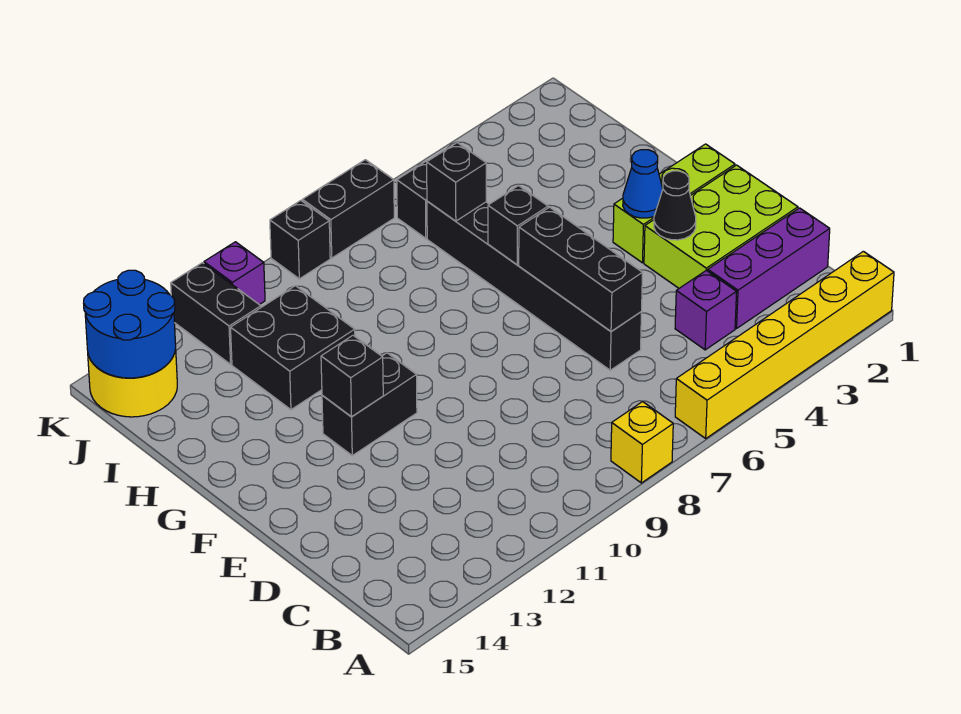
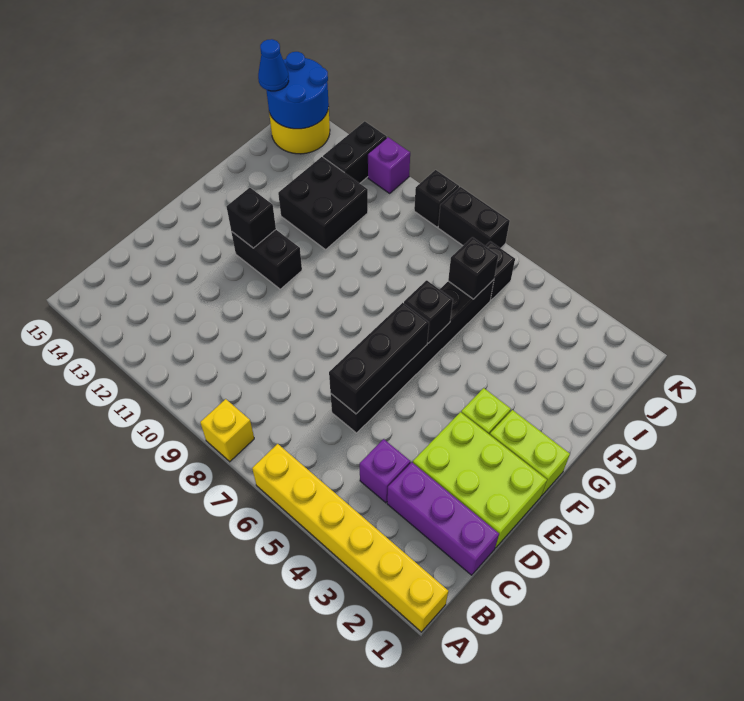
black cone E3 level 2 -> none
blue cone F3 level 2 -> blue cone J15 level 3

